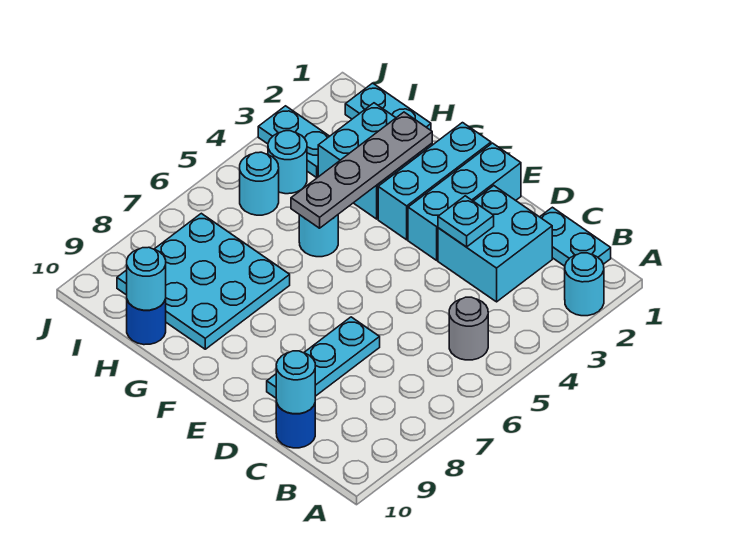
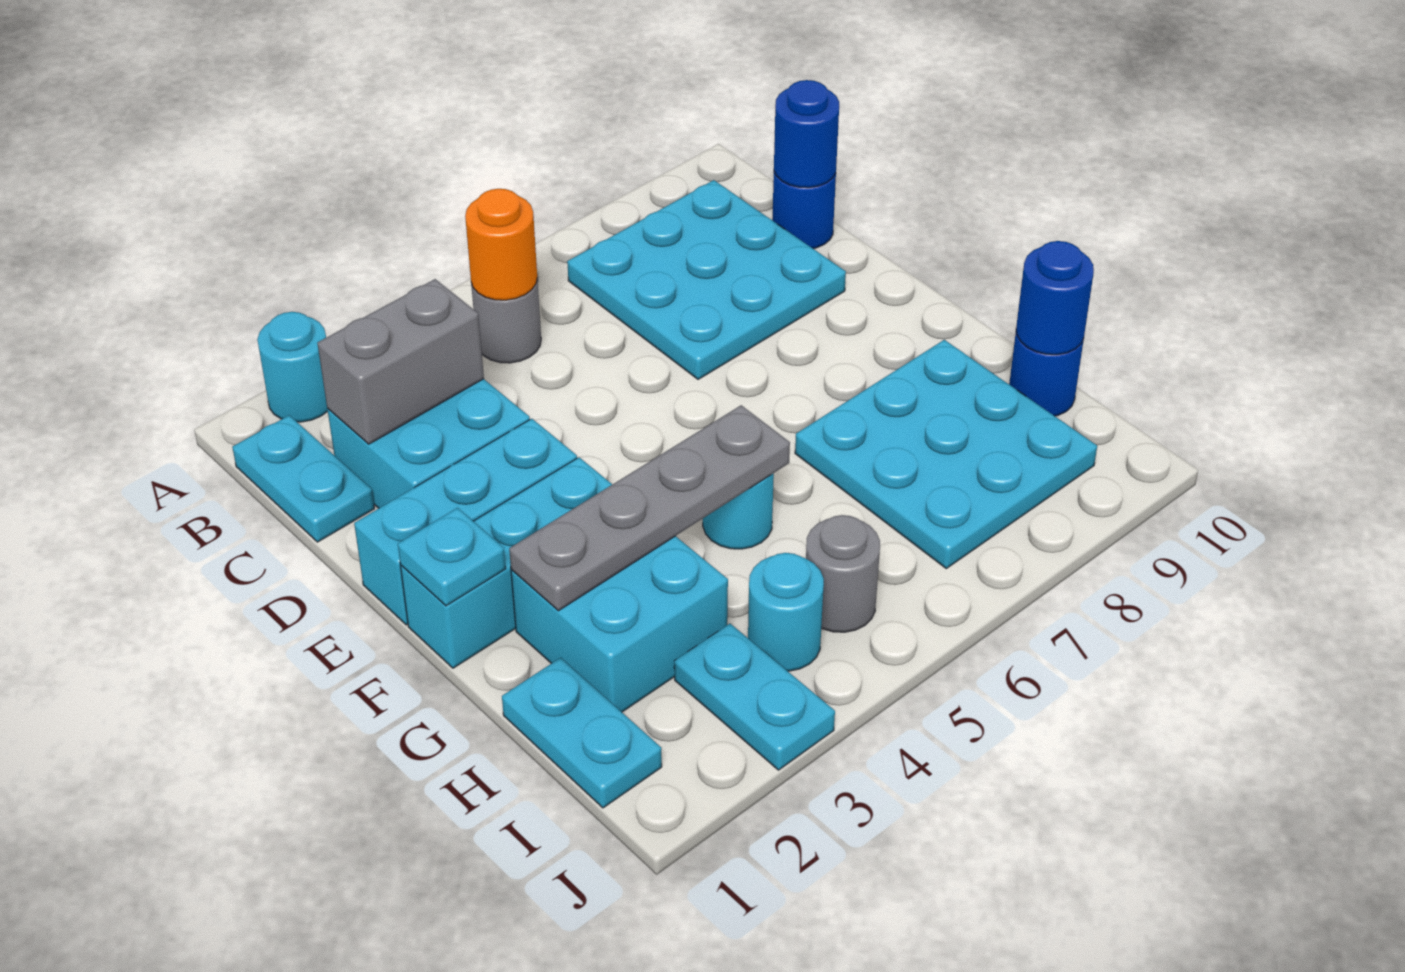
none -> orange round brick B5 level 2
none -> grey brick C2:C3 level 2
cyan round brick C10 level 2 -> blue round brick C10 level 2
cyan plate D3 level 2 -> cyan plate F1 level 2
cyan plate D7:D9 level 1 -> cyan plate B7:D9 level 1
cyan round brick H10 level 2 -> blue round brick H10 level 2
cyan round brick I5 level 1 -> grey round brick I5 level 1

